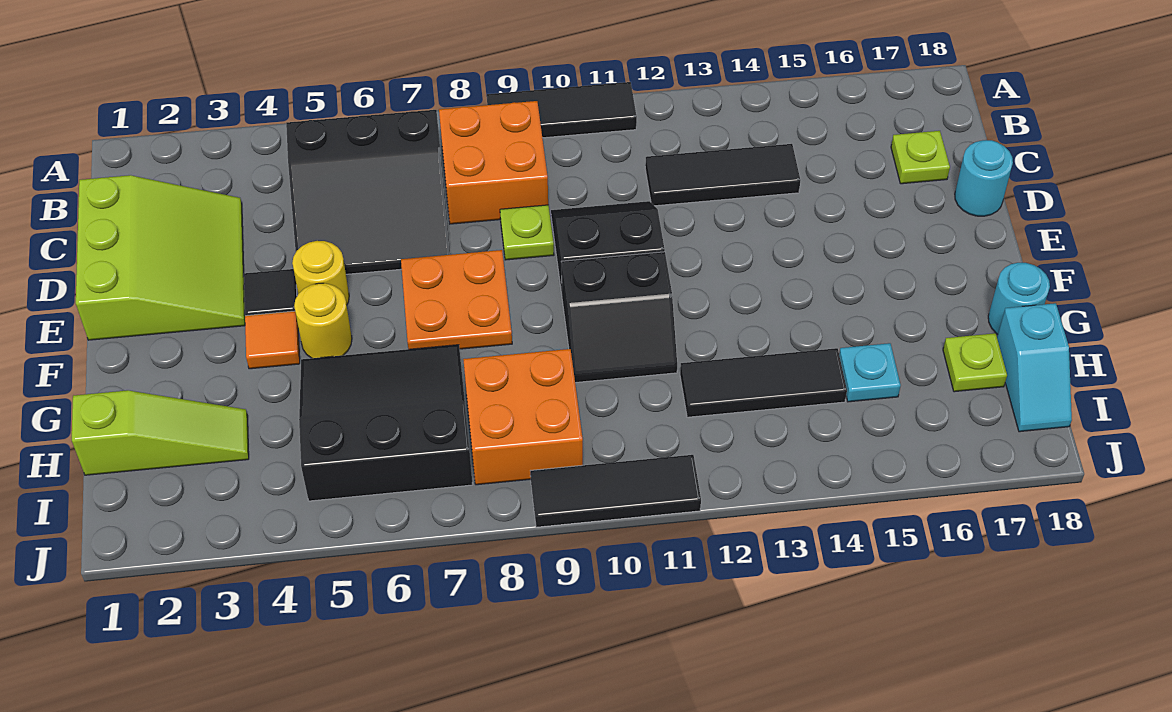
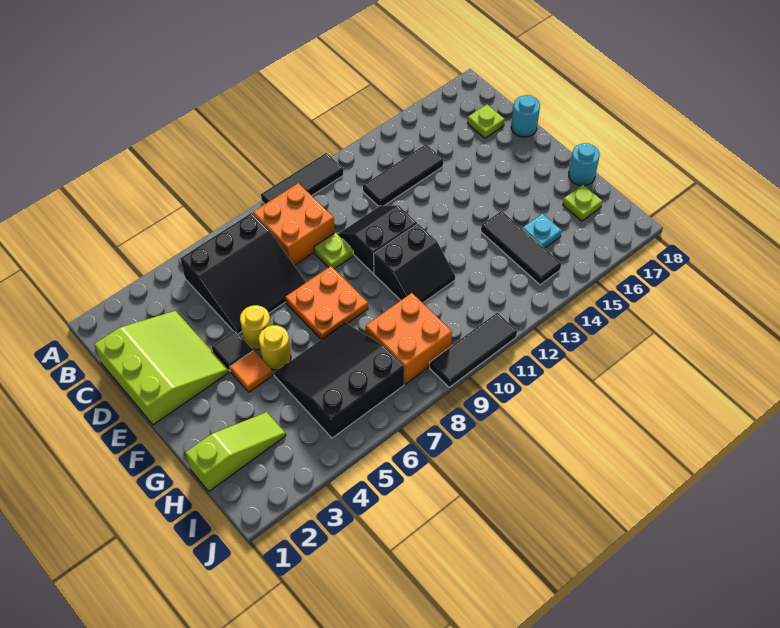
black tile H12:H14 level 1 -> black tile G14:I14 level 1
cyan slope H18:I18 level 1 top H -> none

